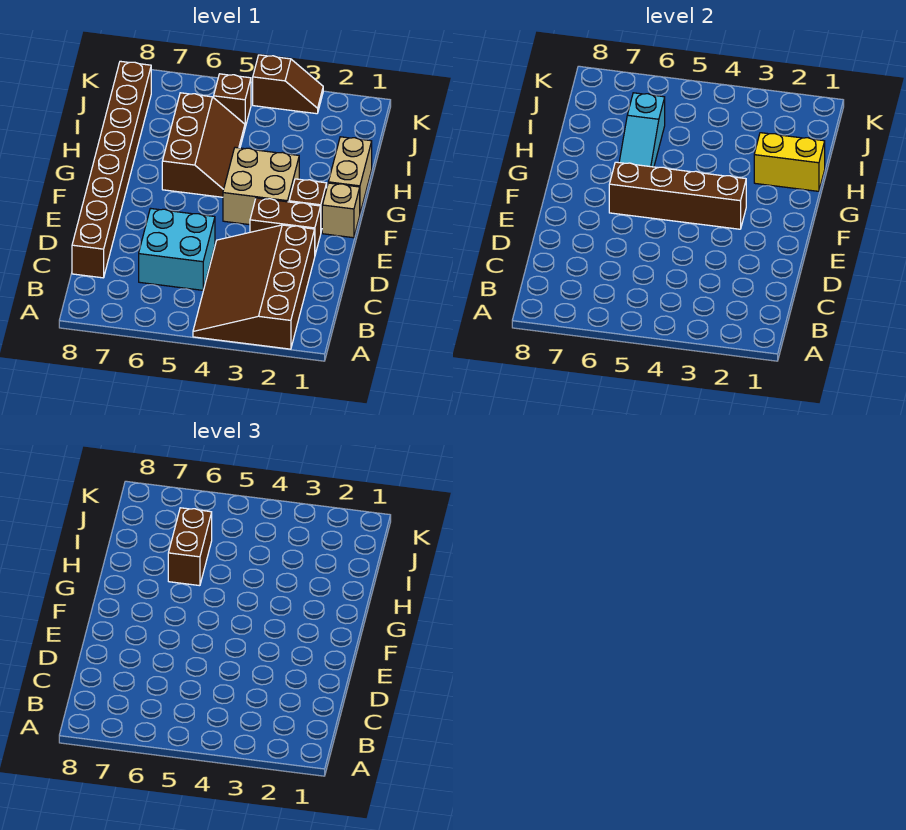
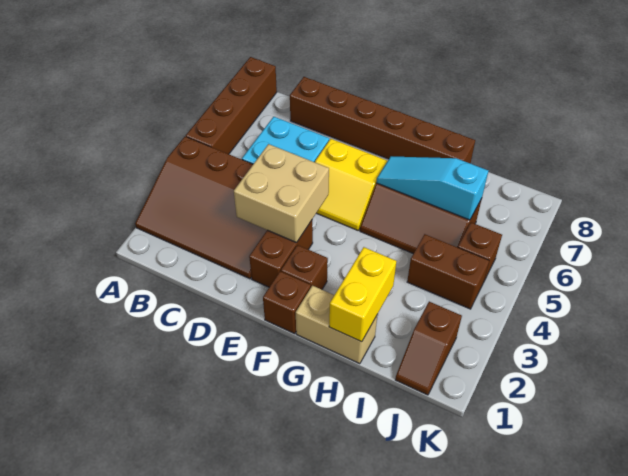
brown slope A2:D4 level 1 top 2 -> brown slope A2:D4 level 1 top 4
brown brick C8:J8 level 1 -> brown brick C8:H8 level 1
none -> yellow slope E5:F6 level 1 top 6
tan brick F1 level 1 -> brown brick F1 level 1
tan brick F3:G4 level 1 -> tan brick D3:E4 level 2
brown brick F3:F6 level 2 -> brown brick A5:A8 level 1
brown brick H6:I6 level 3 -> brown brick I4:J4 level 1
brown slope K3:K4 level 1 top 4 -> brown slope J1:J2 level 1 top 2

